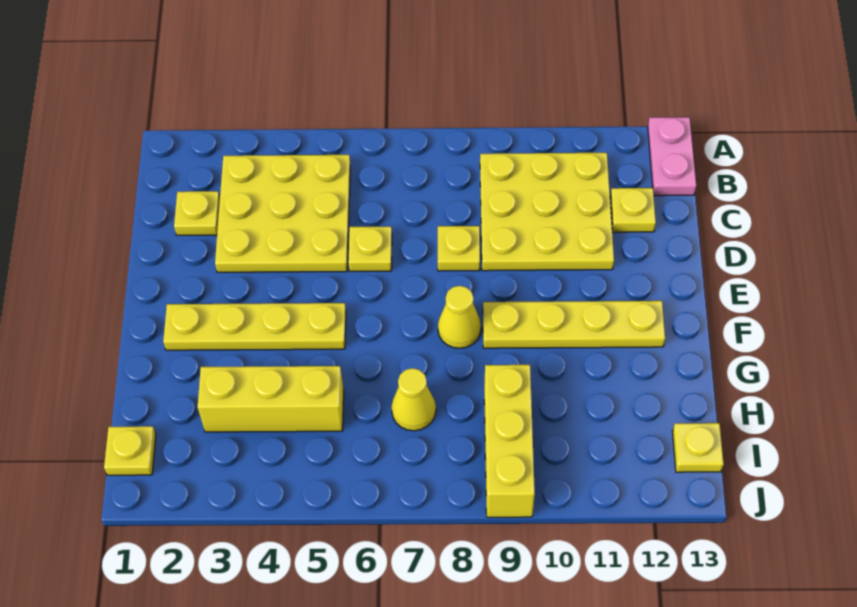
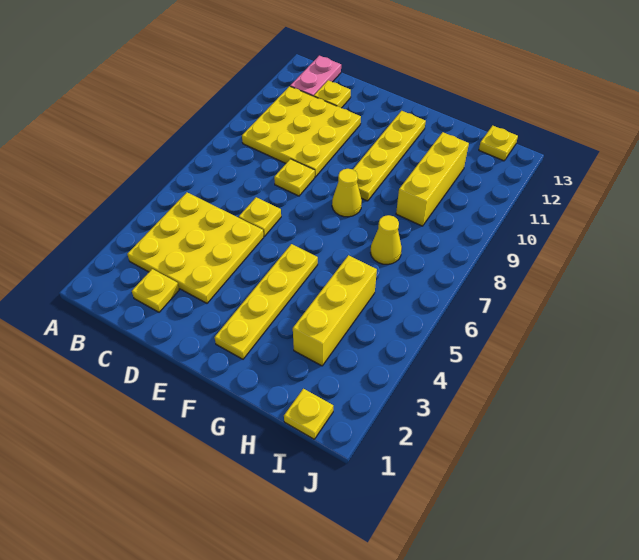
pink plate A13:B13 level 1 -> pink plate B12:B13 level 1
yellow brick H9:J9 level 1 -> yellow brick H9:H11 level 1

